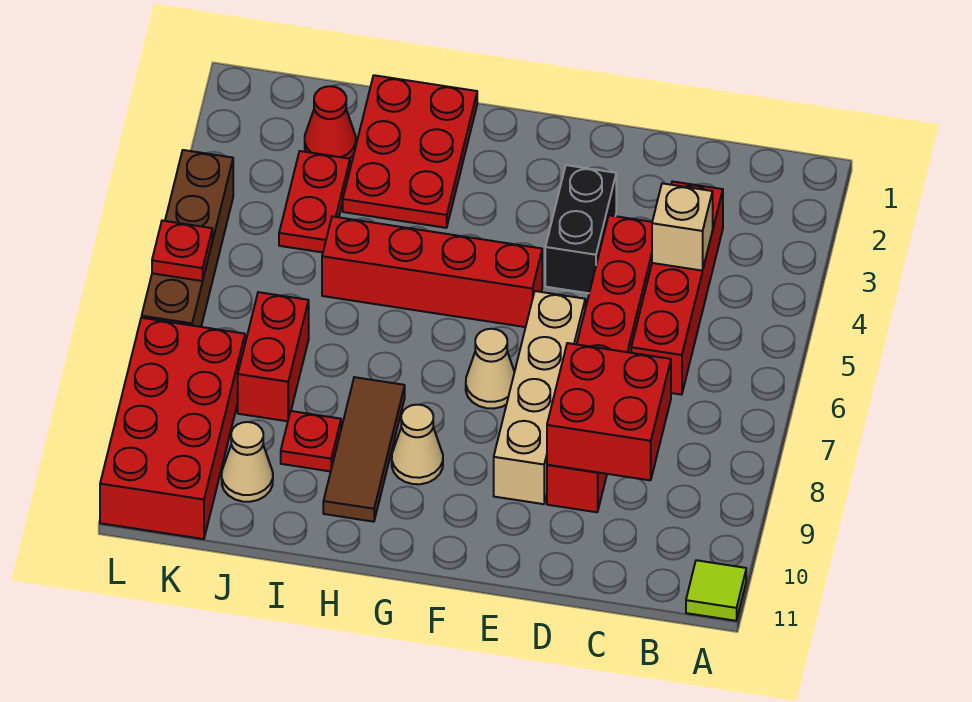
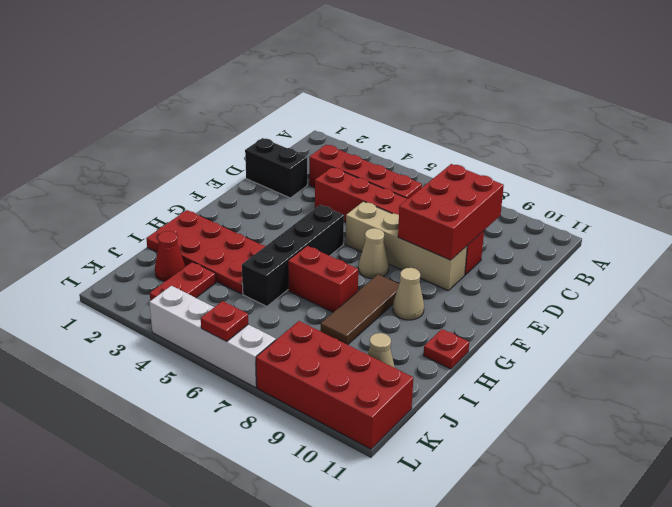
lime tile A11 level 1 -> none
tan brick C4 level 2 -> none
red brick C8:D9 level 2 -> red brick C8:E9 level 2
black brick E3:E4 level 1 -> black brick D1:D2 level 1
red brick F5:I5 level 1 -> black brick F5:I5 level 1
red plate H1:I3 level 1 -> red plate H1:I4 level 1
brown tile H8:H10 level 1 -> brown tile G8:I8 level 1
red plate I9 level 1 -> red plate H11 level 1
red plate J3:J4 level 1 -> red plate J3:K3 level 1
red brick J7:J8 level 1 -> red brick H6:H7 level 1
brown brick L4:L7 level 1 -> white brick L4:L7 level 1

